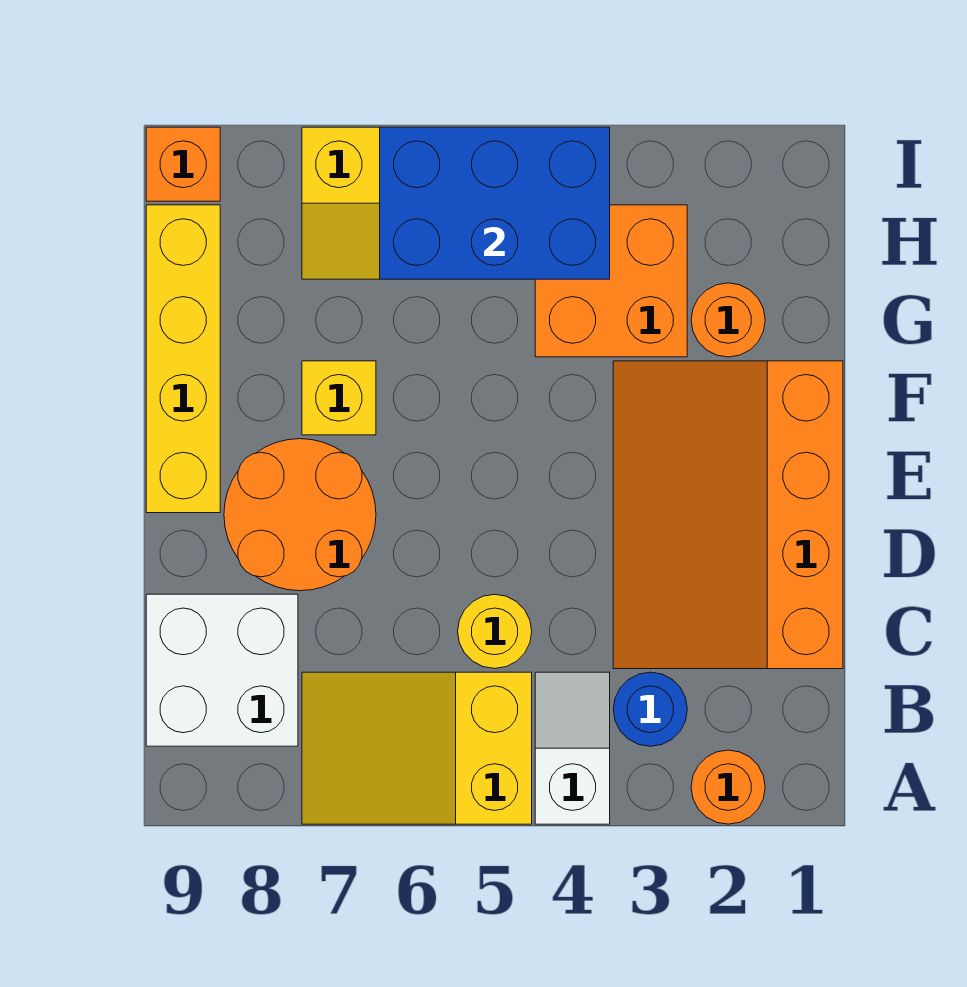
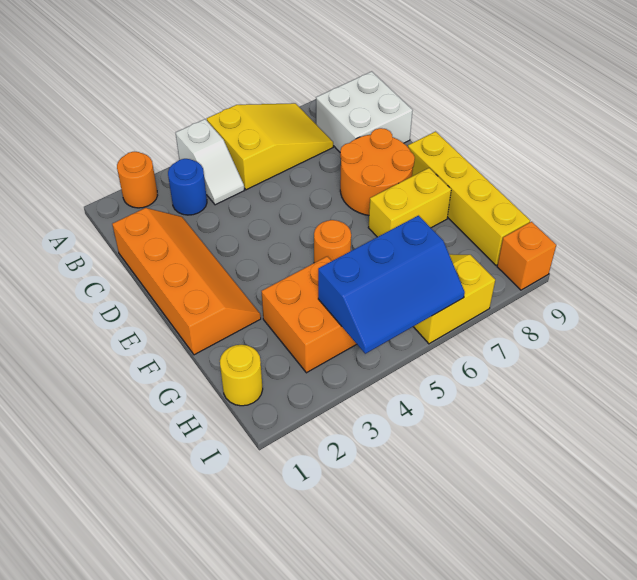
orange slope C1:F3 level 1 top 1 -> orange slope C1:F2 level 1 top 1
yellow round brick C5 level 1 -> yellow round brick H1 level 1
yellow brick F7 level 1 -> yellow brick F7:F8 level 1
orange round brick G2 level 1 -> orange round brick F5 level 1
blue brick H4:I6 level 2 -> blue slope H4:I6 level 2 top H

